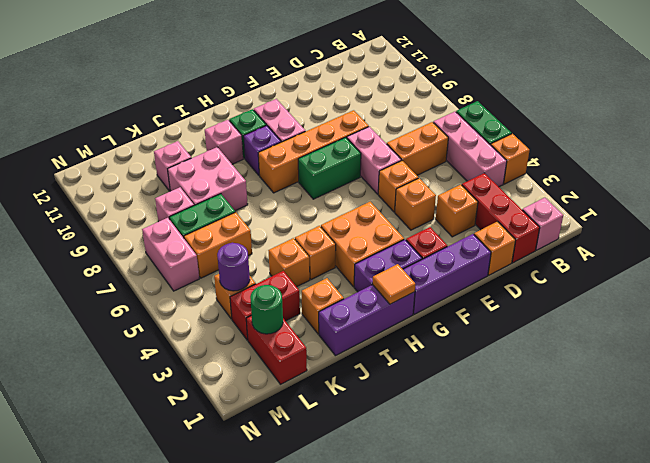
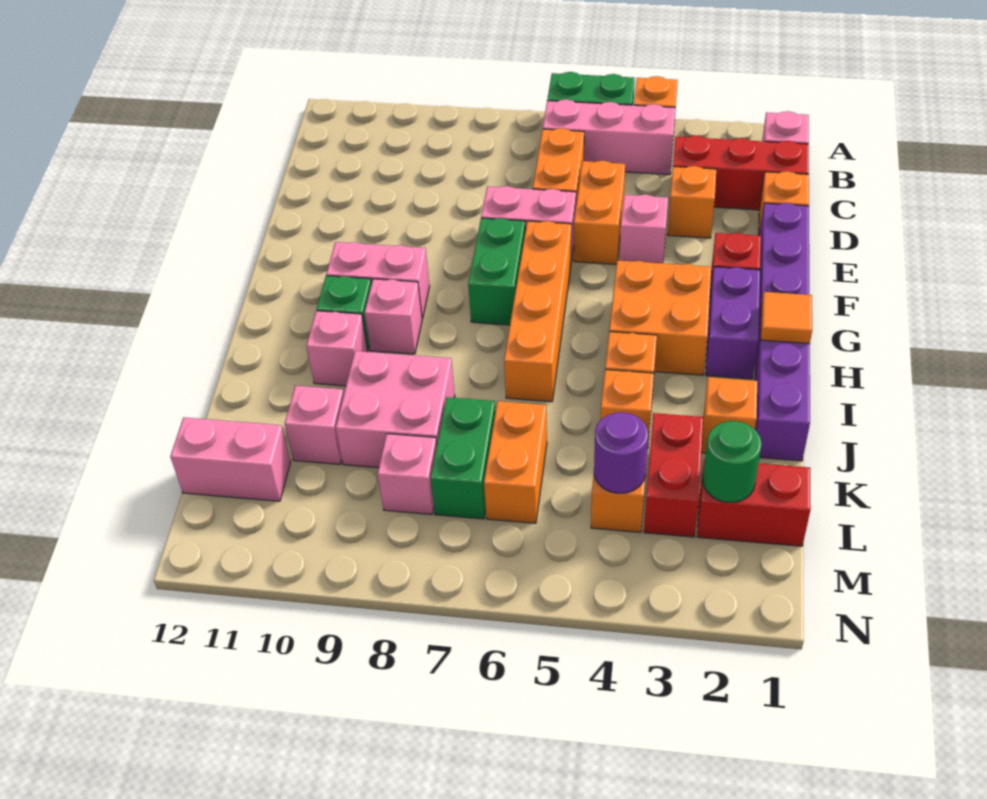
orange brick E4 level 1 -> pink brick E4 level 1
orange brick E5 level 1 -> orange brick D5:E5 level 1
orange brick E8:H8 level 1 -> orange brick F6:I6 level 1
purple brick H9 level 1 -> pink brick H9 level 1
pink brick M6:M7 level 1 -> pink brick L11:L12 level 1

